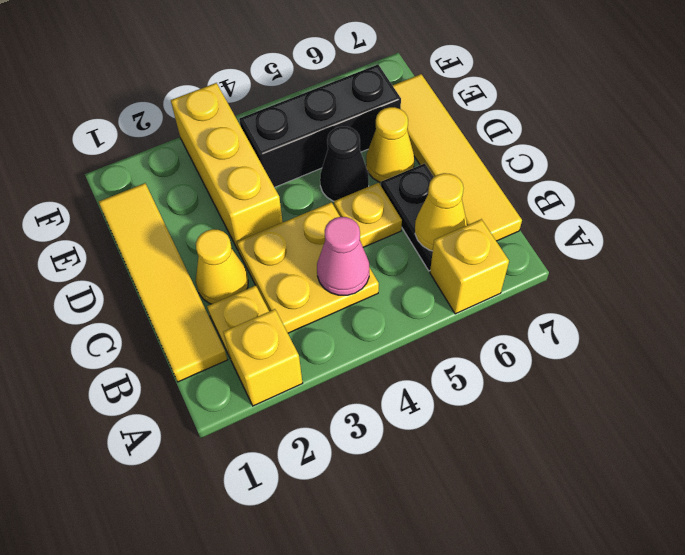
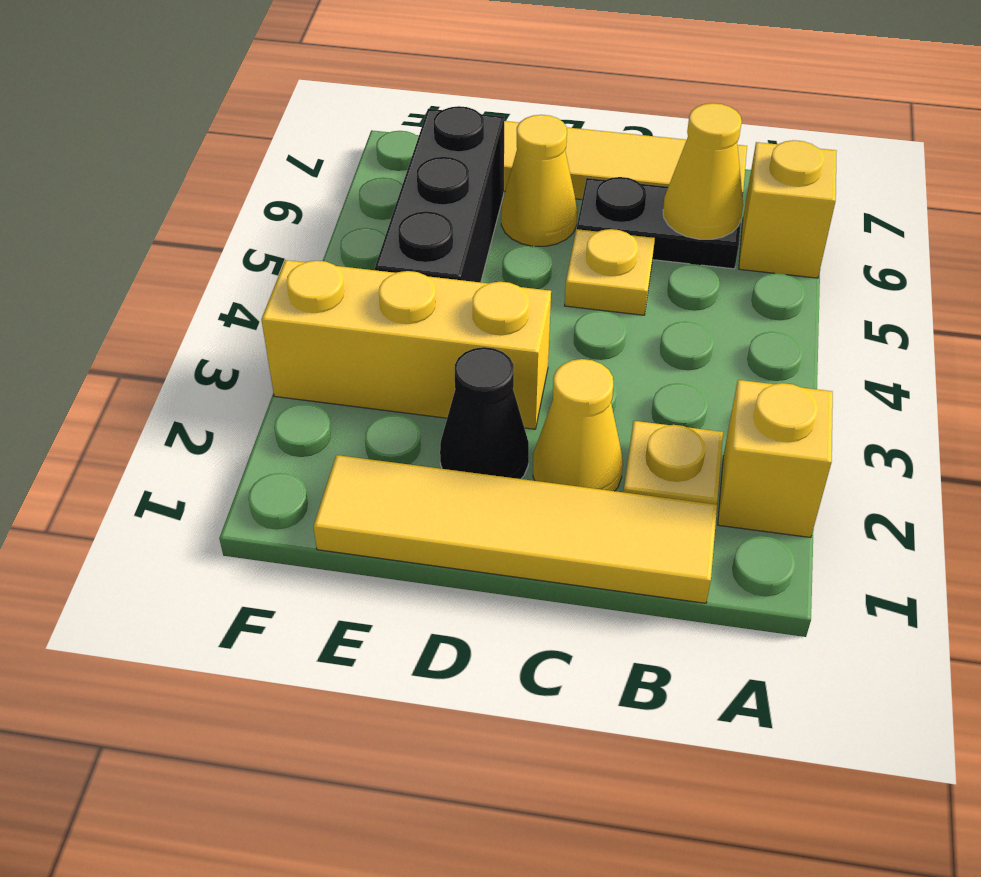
yellow plate B3:C4 level 1 -> none
pink cone B4 level 2 -> none
black cone D5 level 1 -> black cone D2 level 1

